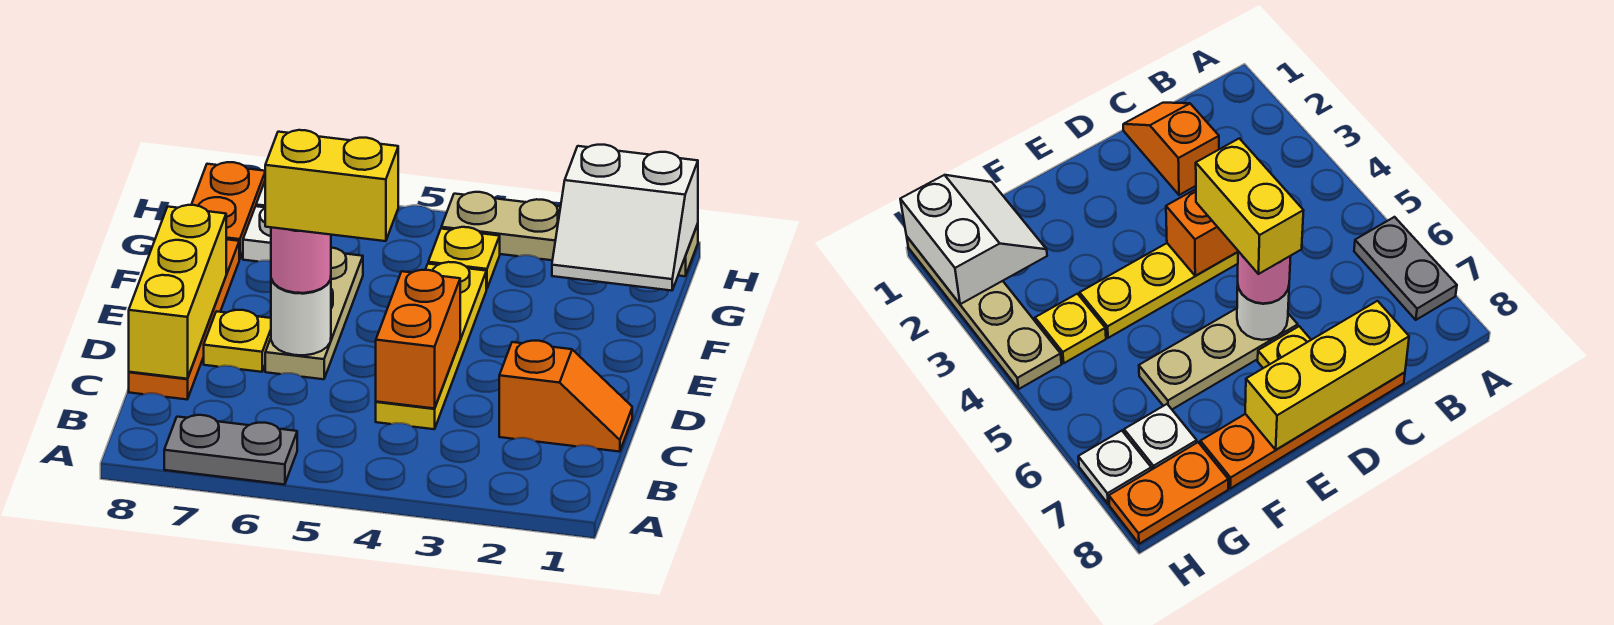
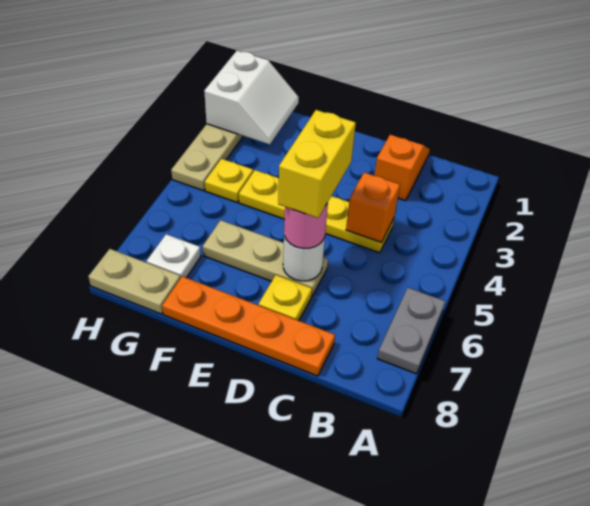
orange brick C4:D4 level 2 -> orange brick C4 level 2
yellow brick C8:E8 level 2 -> none
orange plate G8:H8 level 1 -> tan plate G8:H8 level 1
white plate H7 level 1 -> none

